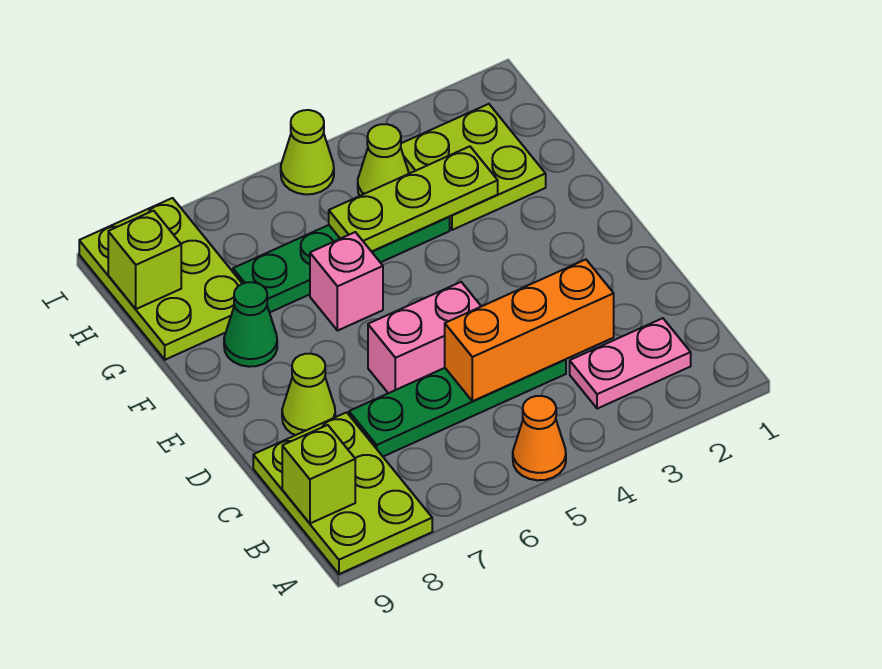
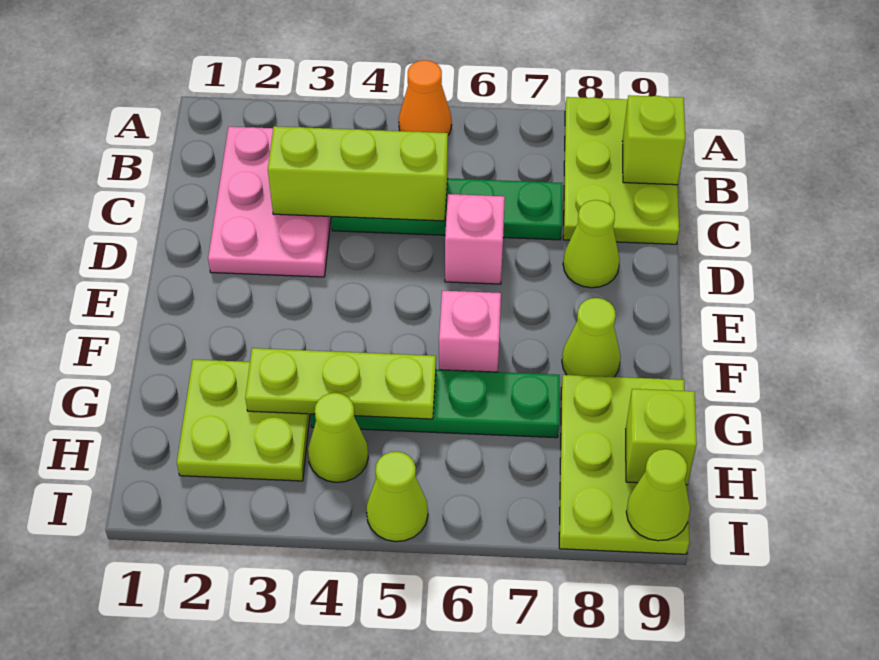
pink plate B2:B3 level 1 -> pink plate B2:D3 level 1
orange brick C3:C5 level 2 -> lime brick C3:C5 level 2
pink brick D5:D6 level 1 -> pink brick D6 level 1
green cone F8 level 1 -> lime cone F8 level 1
none -> lime cone I9 level 2

